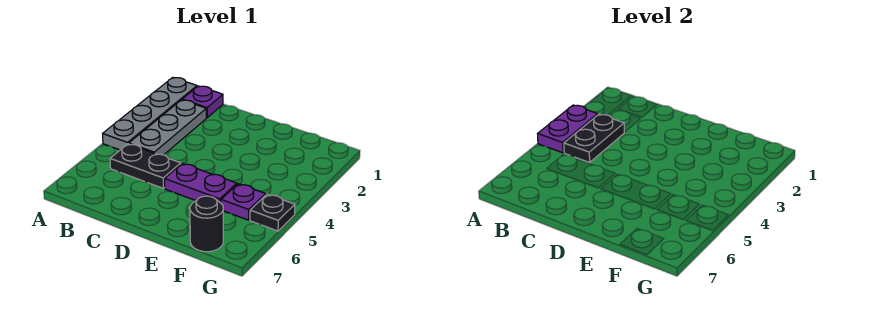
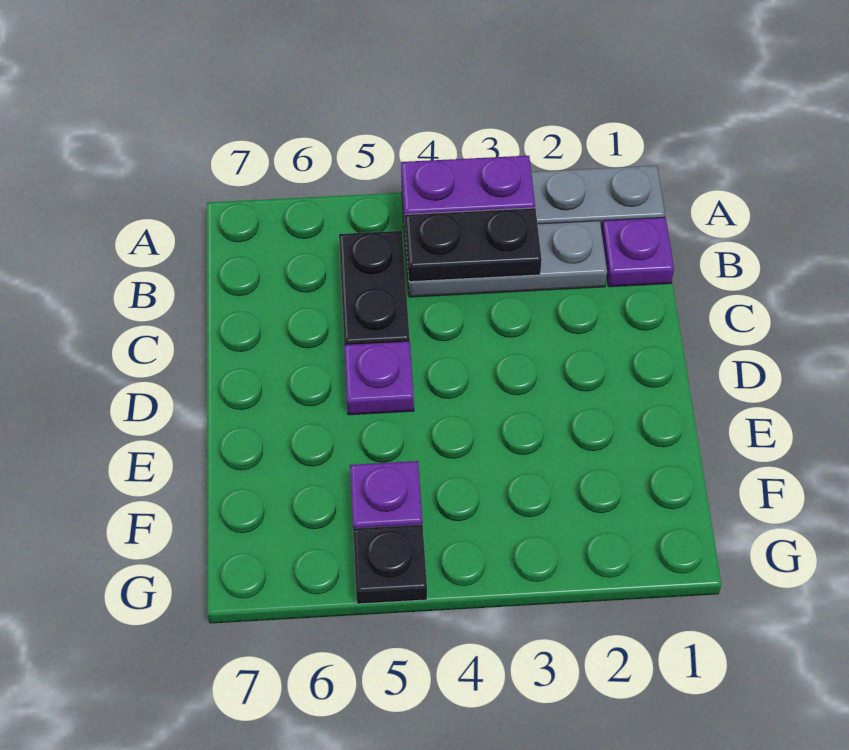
purple plate D5:E5 level 1 -> purple plate D5 level 1
black round brick F7 level 1 -> none

